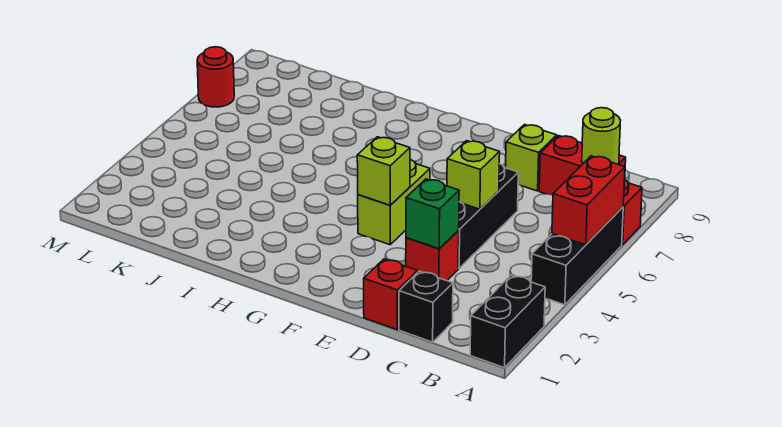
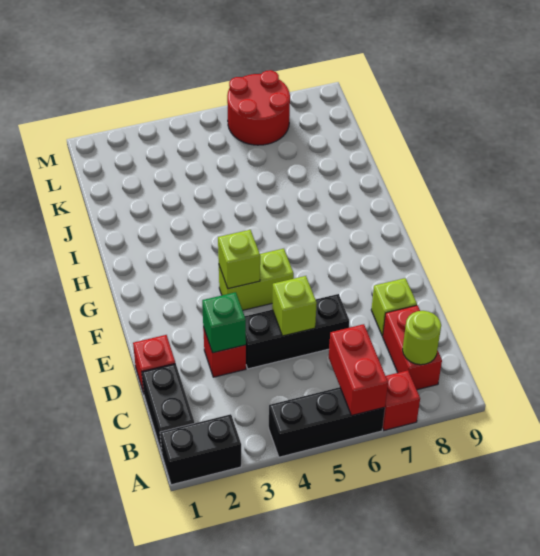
red brick A5:A6 level 2 -> red brick A6:B6 level 2
black brick C1 level 1 -> black brick B1:C1 level 1
red round brick M7 level 1 -> red round brick L6:M7 level 1

